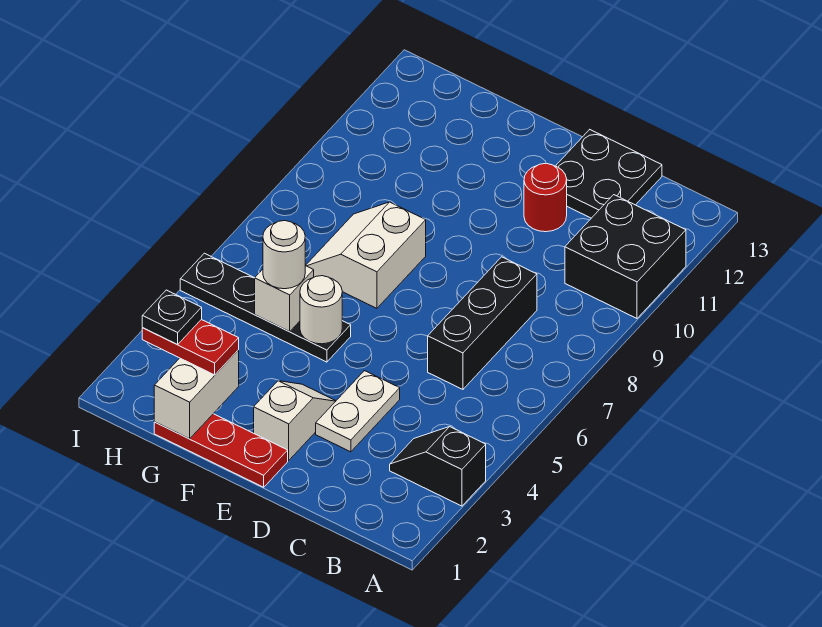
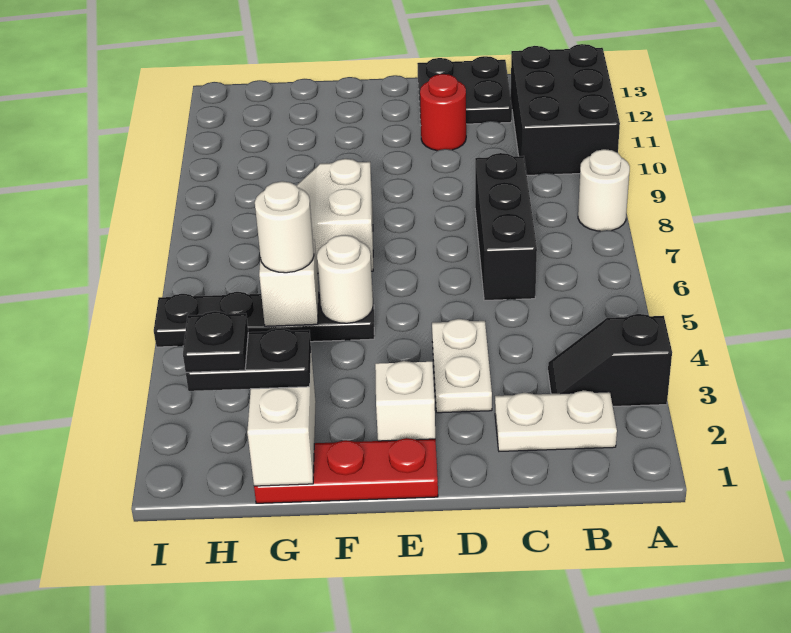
none -> white round brick A8 level 1
black brick A10:B11 level 1 -> black brick A10:B12 level 1
none -> white plate B2:C2 level 1
red plate G2:H2 level 3 -> black plate G2:H2 level 3

